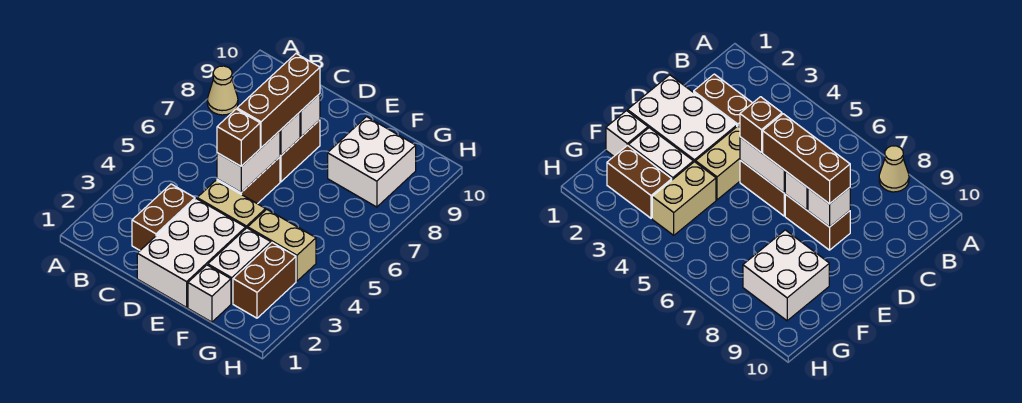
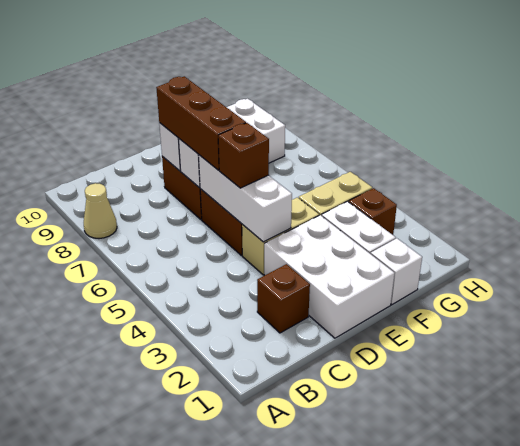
brown brick C2:C3 level 1 -> brown brick C2 level 1
white brick D5:D6 level 2 -> white brick D4:D6 level 2
brown brick G2:G3 level 1 -> brown brick G3 level 1

